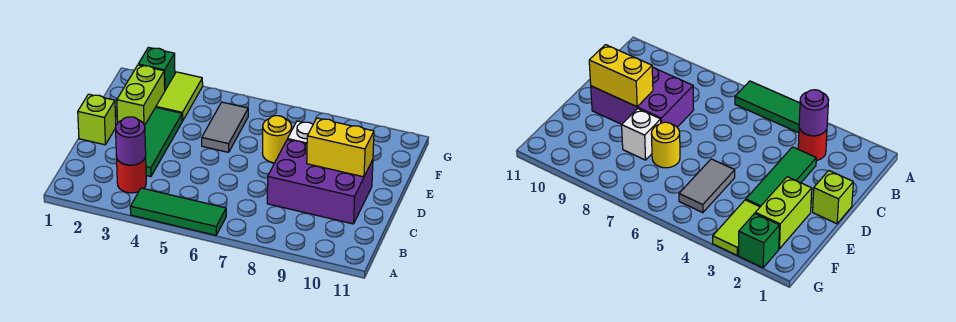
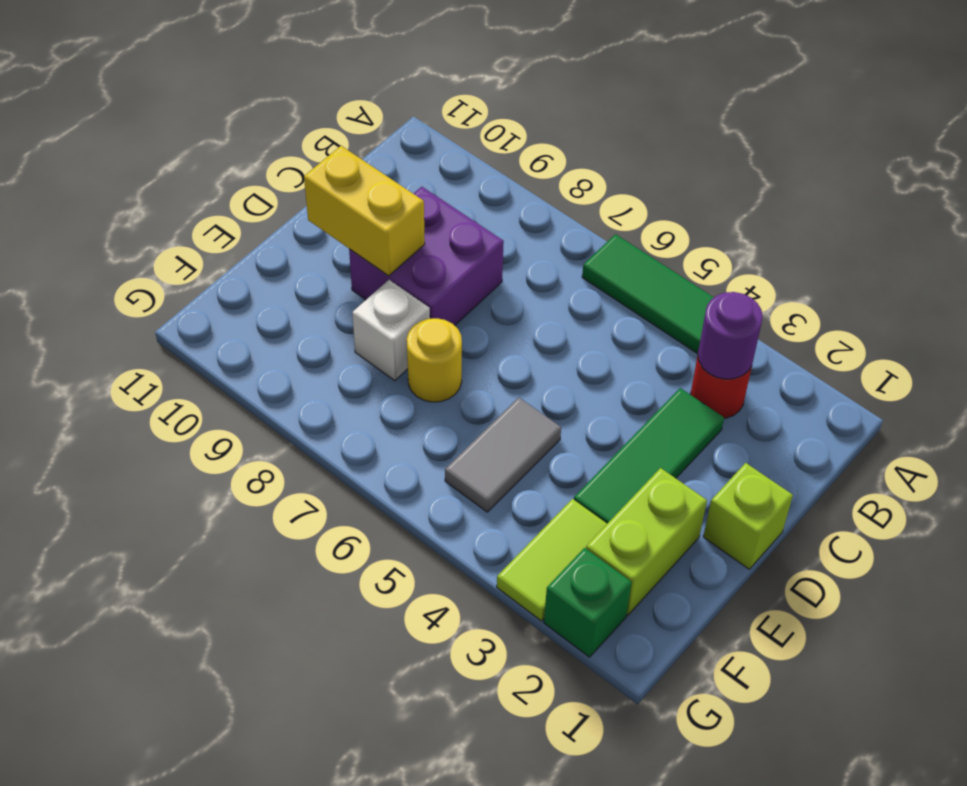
purple brick C8:D10 level 1 -> purple brick C8:D9 level 1

